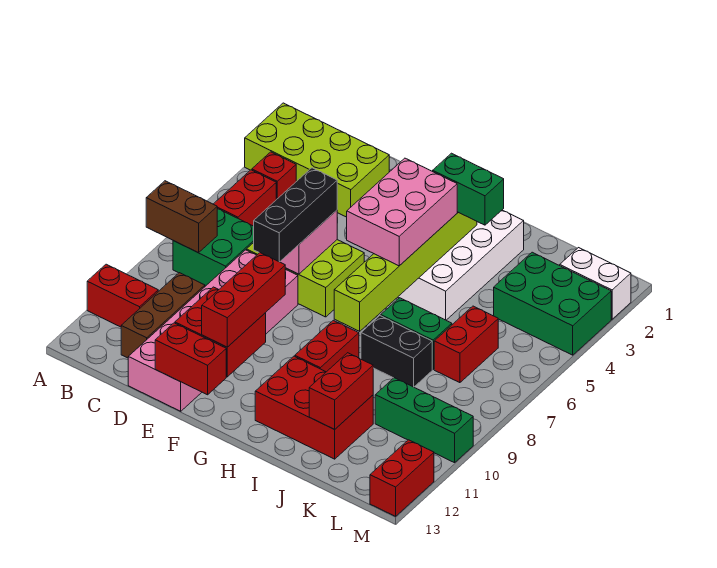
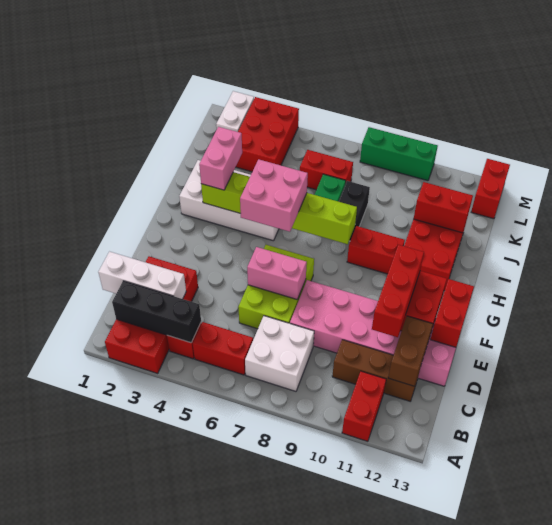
lime brick A2:D3 level 1 -> red brick A2:D3 level 1
brown brick A8:B8 level 2 -> brown brick C12:D12 level 2
green brick B7:C8 level 1 -> white brick B7:C8 level 1
none -> white brick C1:C3 level 2
black brick E6:E8 level 3 -> black brick B2:B4 level 2
red brick F10:F12 level 3 -> red brick D11:F11 level 3
pink brick G4:H6 level 3 -> pink brick G5:H6 level 3
green brick H3:I3 level 3 -> pink brick H3:I3 level 3
green brick K3:M4 level 1 -> red brick K3:M4 level 1
green brick K10:M10 level 1 -> green brick M8:M10 level 1
red brick M12:M13 level 1 -> red brick L13:M13 level 1

